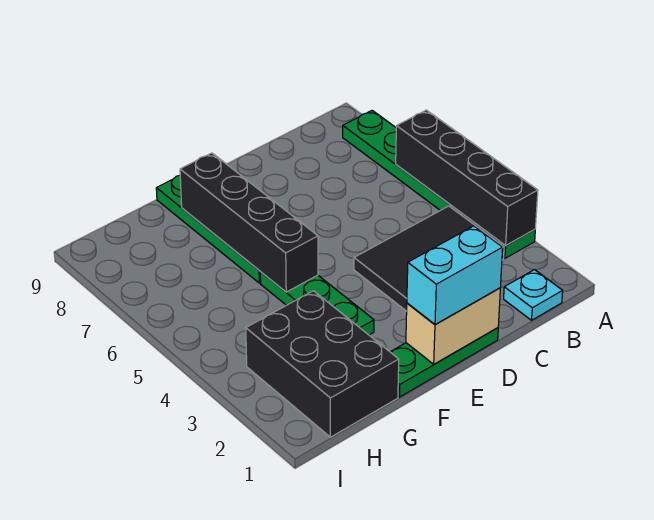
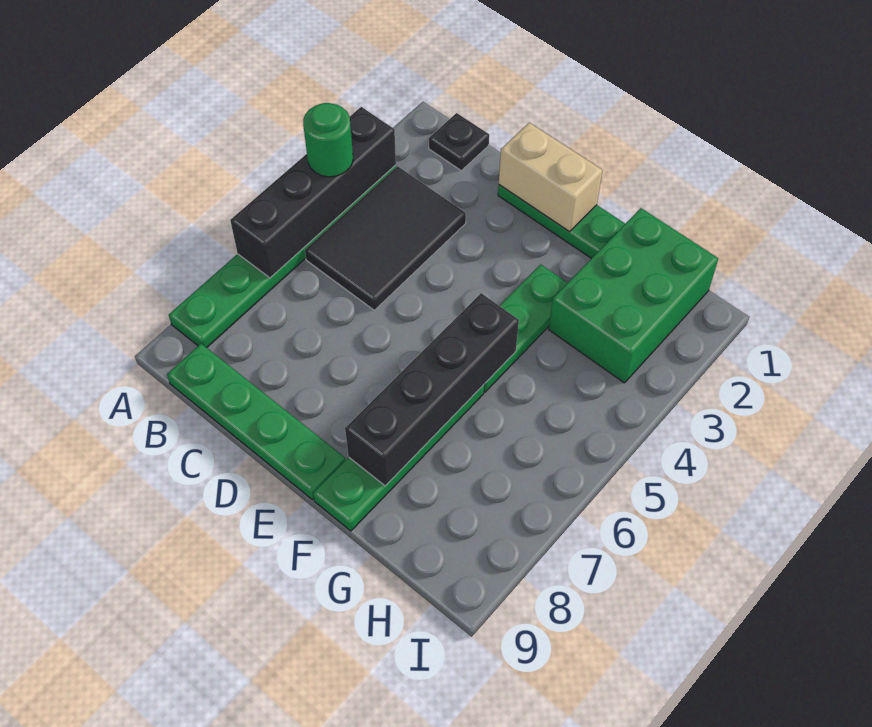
none -> green round brick A4 level 3
cyan plate B1 level 1 -> black plate B1 level 1
black tile B3:D4 level 1 -> black tile B3:C5 level 1
none -> green plate B9:E9 level 1
cyan brick D1:E1 level 3 -> none
black brick G1:H3 level 1 -> green brick G1:H3 level 1

